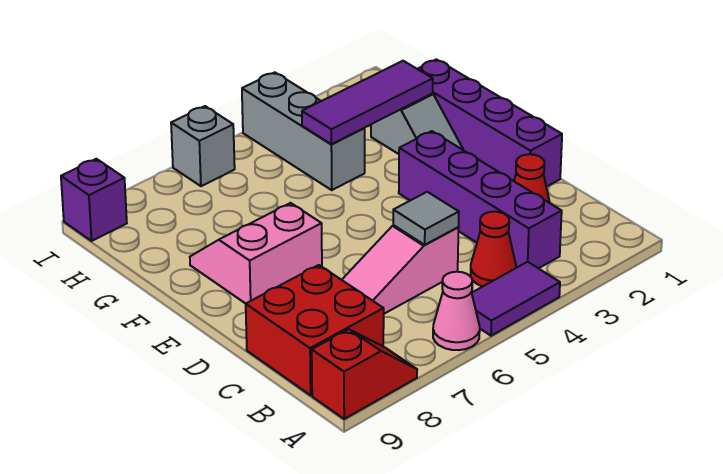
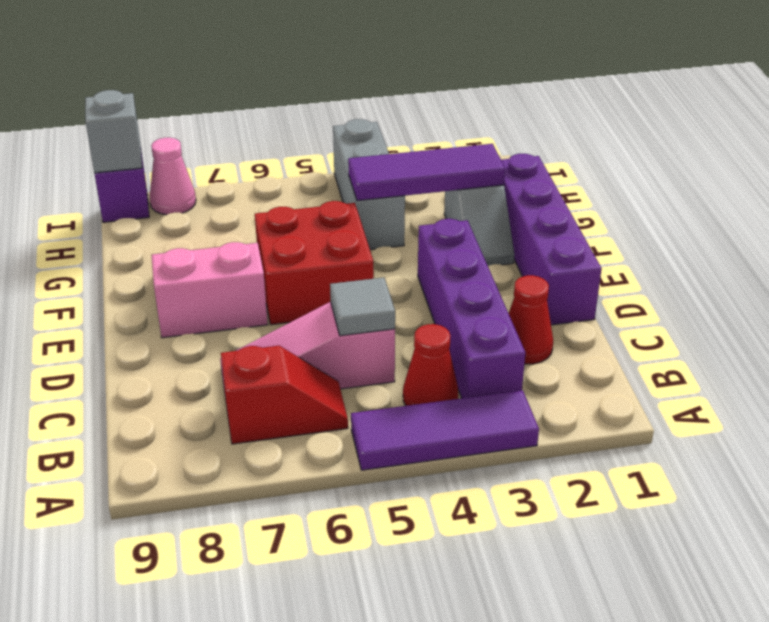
purple tile A4:A5 level 1 -> purple tile A3:A5 level 1
pink cone A6 level 1 -> pink cone I8 level 1
red slope A8:A9 level 1 top 9 -> red slope B6:B7 level 1 top 7
red brick B8:C9 level 1 -> red brick E5:F6 level 1
grey brick I6 level 1 -> grey brick I9 level 2

